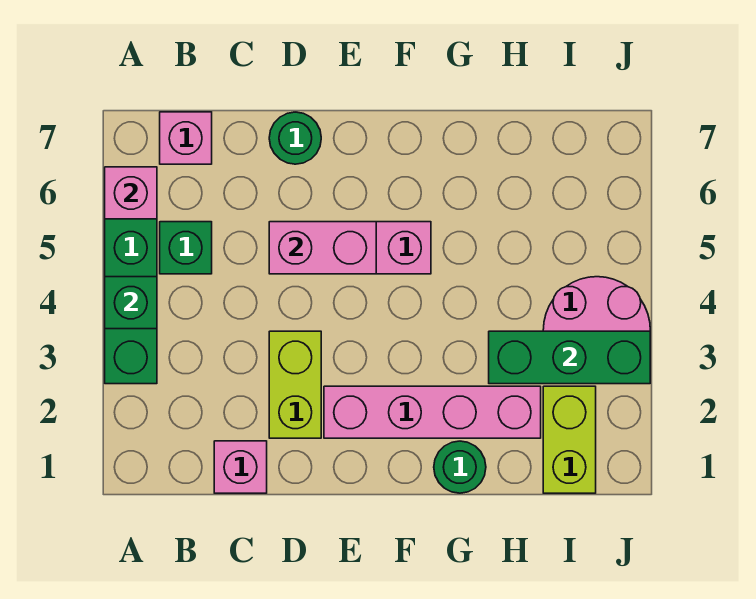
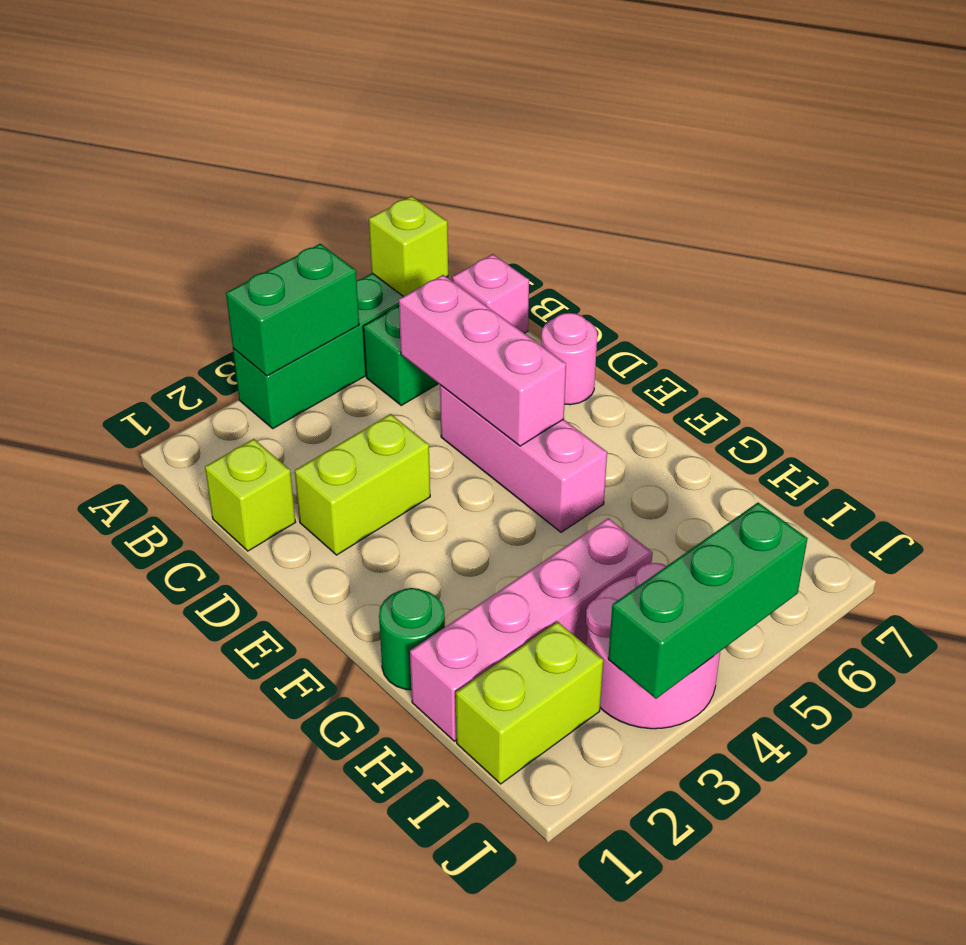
green brick A4 level 2 -> green brick A3:A4 level 2
pink brick A6 level 2 -> lime brick A6 level 2
pink brick C1 level 1 -> lime brick C1 level 1
pink brick D5:E5 level 2 -> pink brick C5:E5 level 2
green round brick D7 level 1 -> pink round brick D7 level 1
pink brick E2:H2 level 1 -> pink brick H1:H4 level 1
green brick H3:J3 level 2 -> green brick J3:J5 level 2

